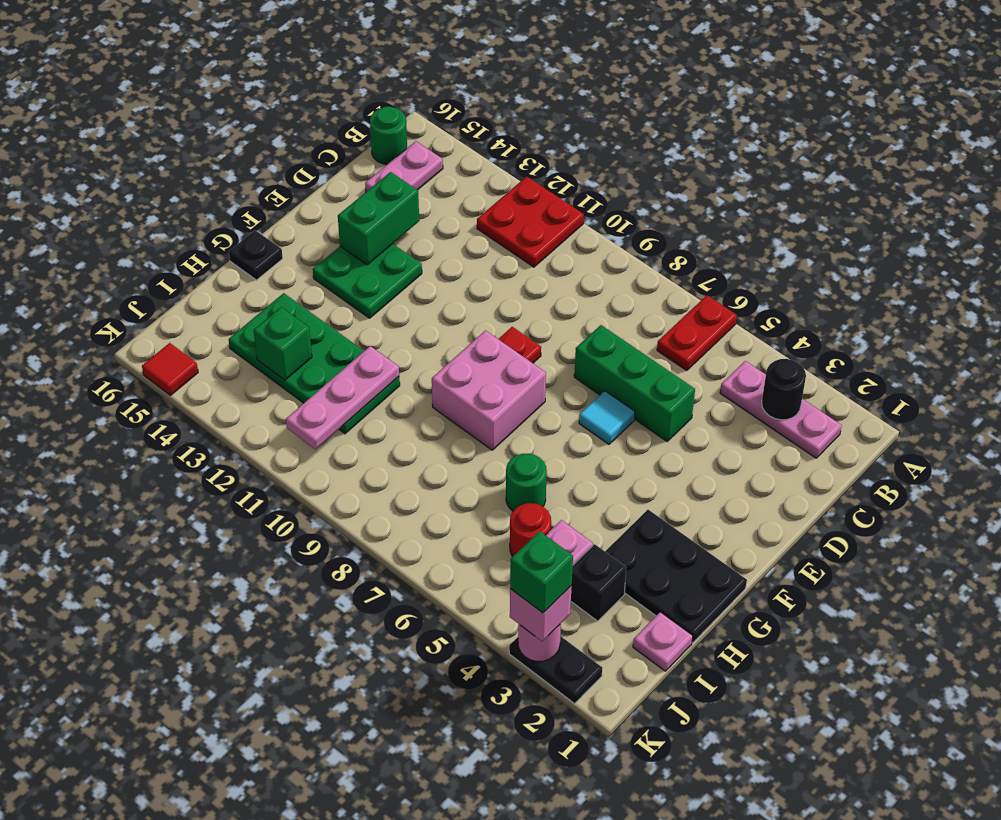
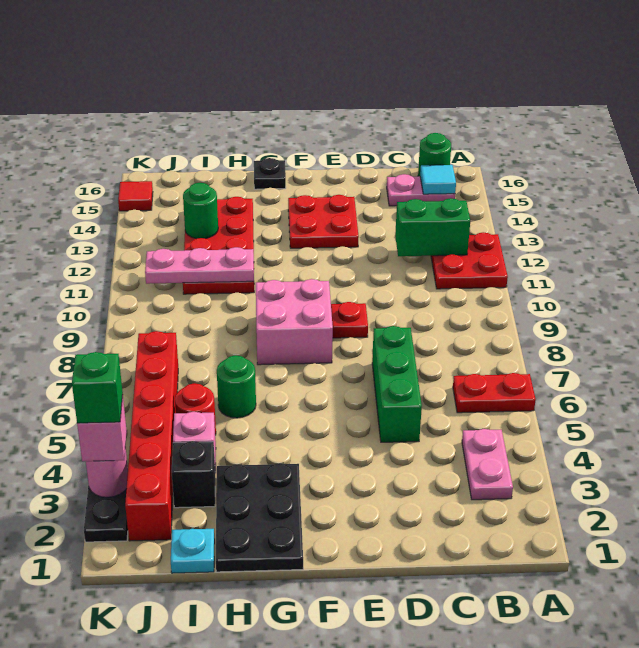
pink plate B2:B4 level 1 -> pink plate B3:B4 level 1
black round brick B3 level 2 -> none
green brick D14:E14 level 2 -> green brick B12:C12 level 2
cyan tile E6 level 1 -> cyan tile B15 level 2
green plate E13:F14 level 1 -> red plate E13:F14 level 1
green plate H11:I14 level 1 -> red plate H11:I14 level 1
pink plate I1 level 1 -> cyan plate I1 level 1
green brick I13 level 2 -> green round brick I13 level 2
none -> red brick J2:J7 level 1

